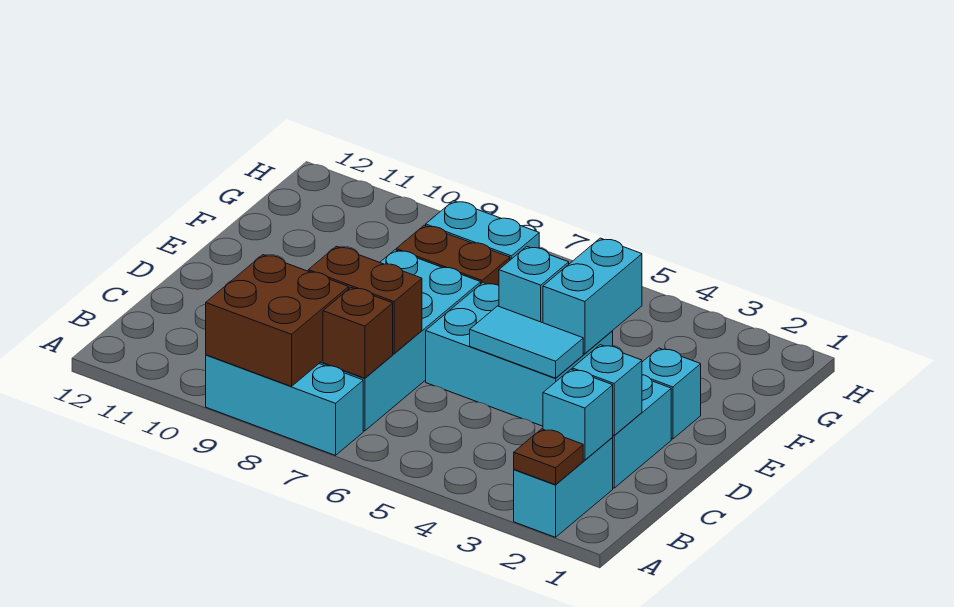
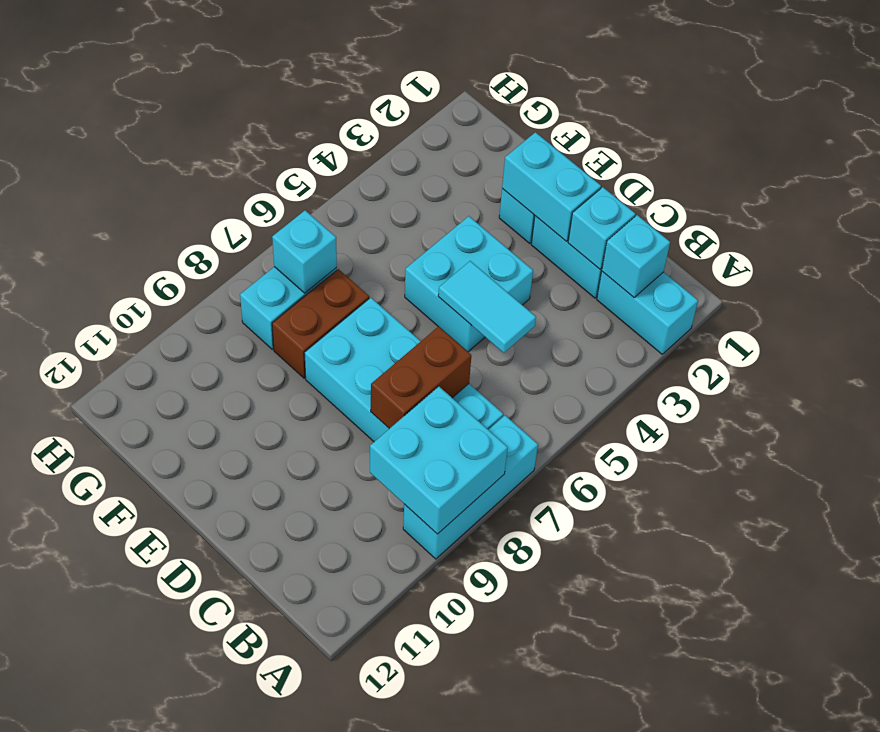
brown plate A2 level 2 -> none
brown brick A8:B9 level 2 -> cyan brick A8:B9 level 2
brown brick B7 level 2 -> none
cyan brick D4:E6 level 1 -> cyan brick D4:E5 level 1
cyan tile D4:D5 level 2 -> cyan tile C5:D5 level 2
cyan brick E4:F4 level 2 -> cyan brick D2:E2 level 2
cyan brick E5 level 2 -> cyan brick G7 level 2

